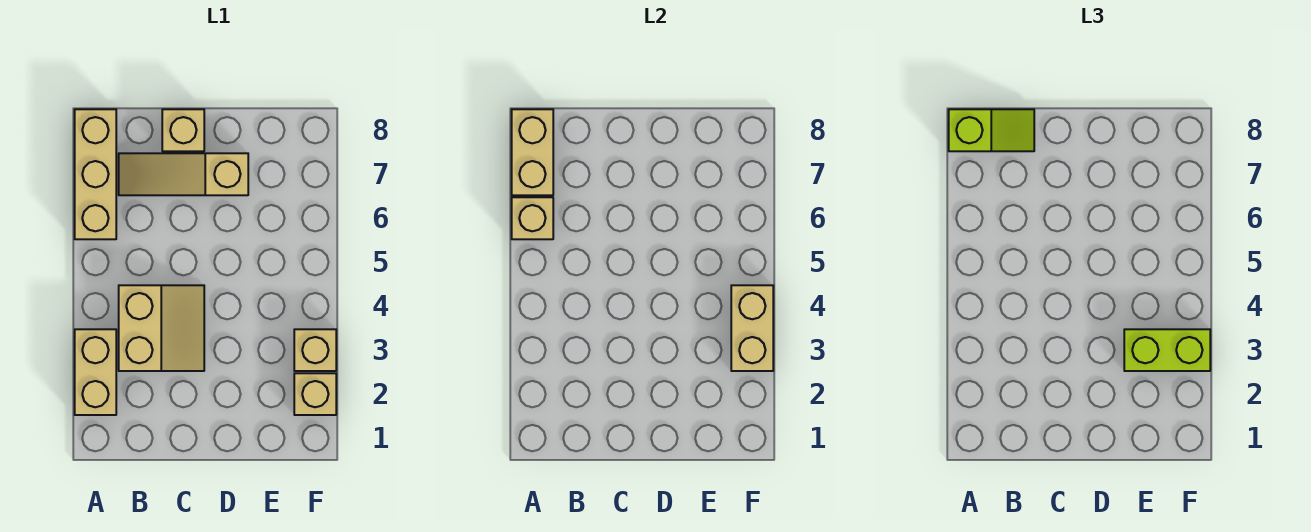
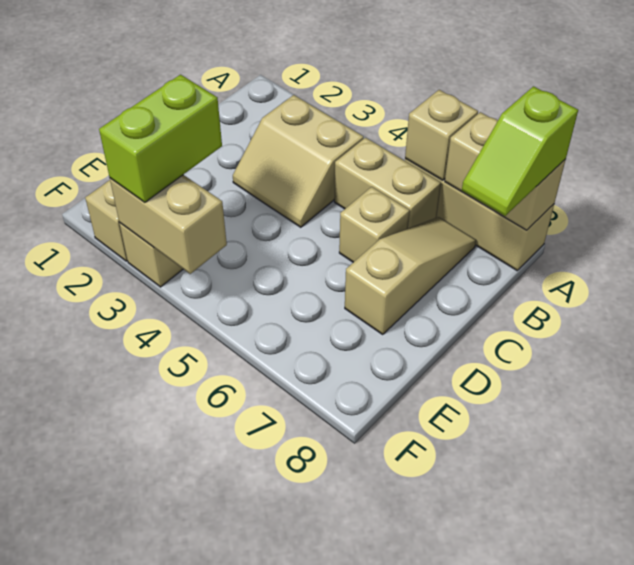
tan brick A2:A3 level 1 -> tan brick B5:B6 level 1
tan brick C8 level 1 -> tan brick C6 level 1

